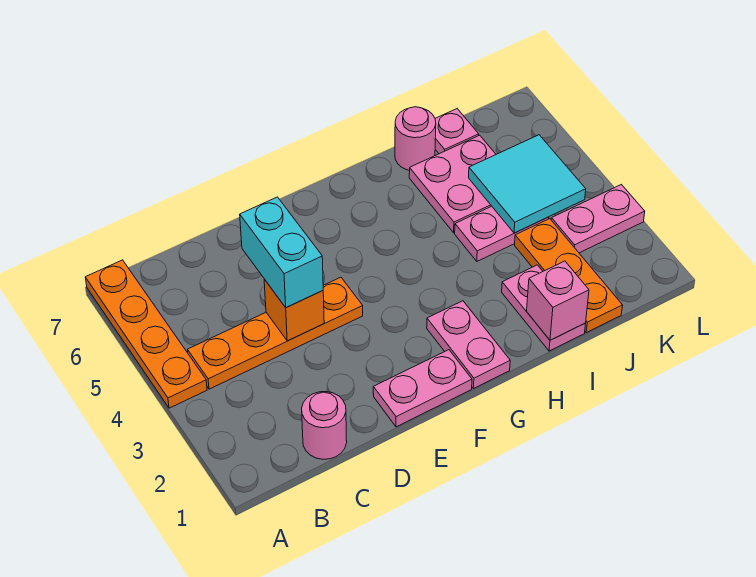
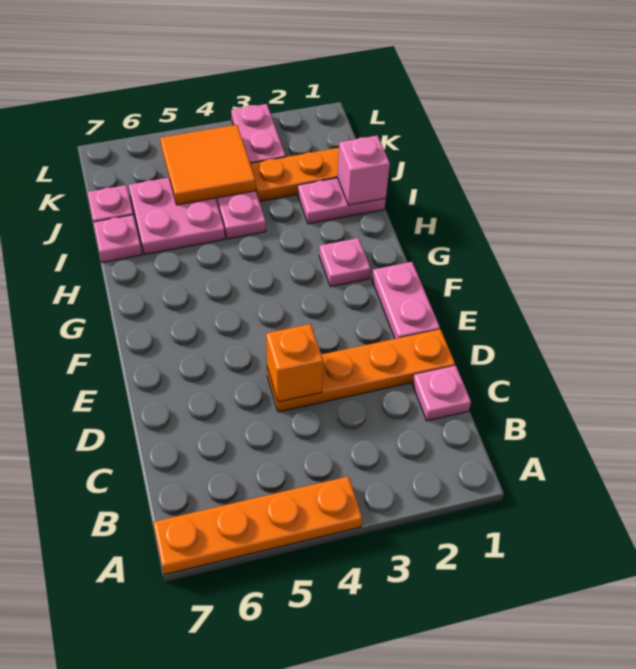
orange plate B4:E4 level 1 -> orange plate D1:D4 level 1
pink round brick C1 level 1 -> pink plate C1 level 1
cyan brick D4:D5 level 3 -> none
pink plate G1:G2 level 1 -> pink plate G2 level 1
pink round brick I7 level 1 -> pink plate I7 level 1
cyan tile J4:K5 level 2 -> orange tile J4:K5 level 2

